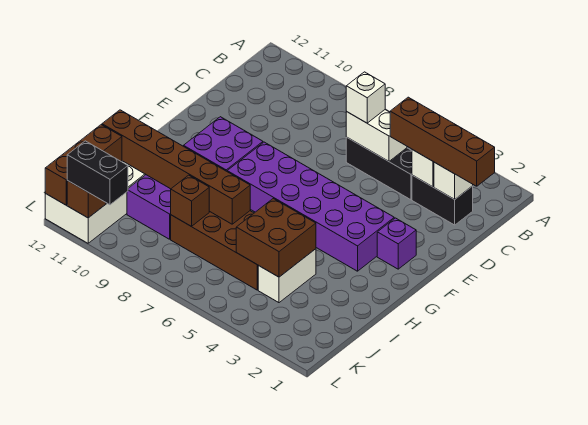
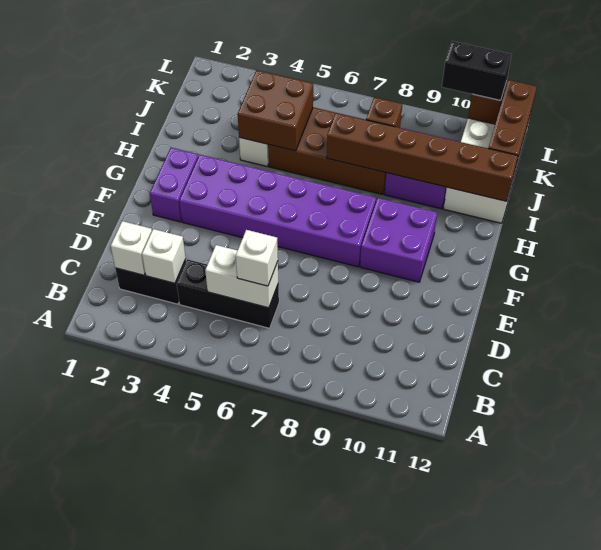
brown brick C1:C4 level 3 -> none
purple brick F2 level 1 -> purple brick F2:G2 level 1

